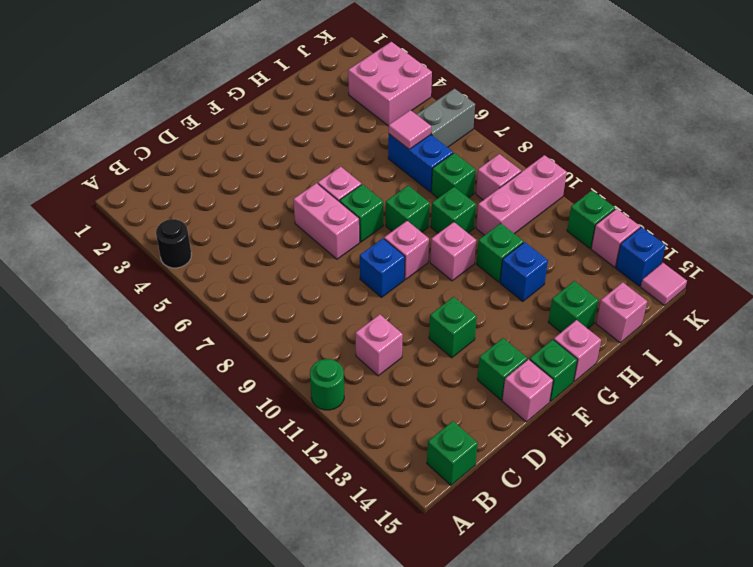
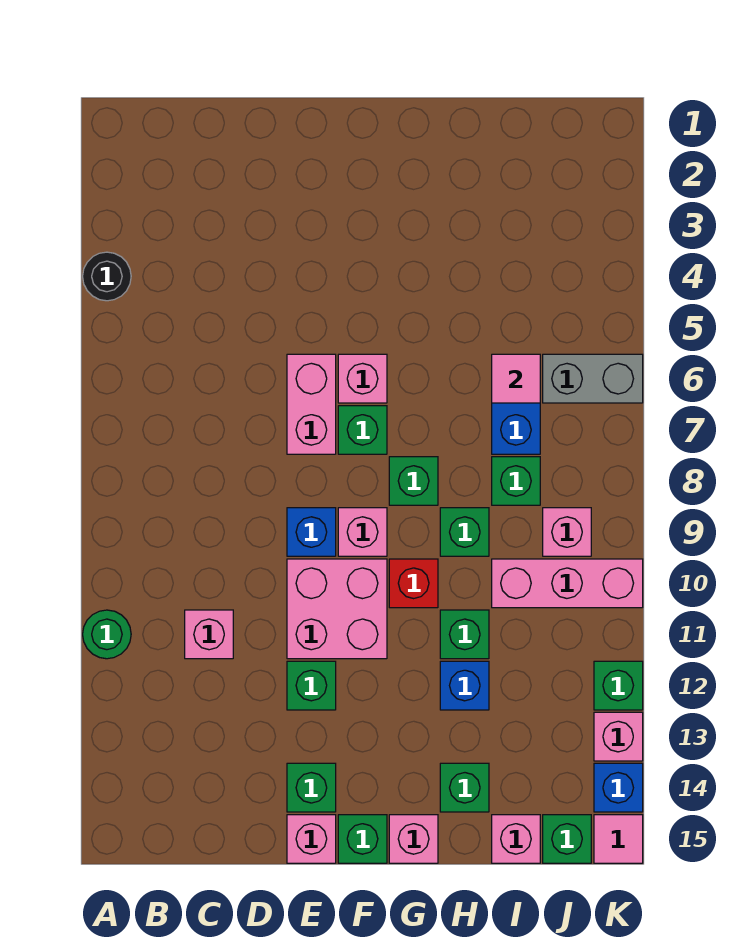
green brick B15 level 1 -> green brick J15 level 1
pink brick G10 level 1 -> red brick G10 level 1
pink brick J3:K4 level 1 -> pink brick E10:F11 level 1

